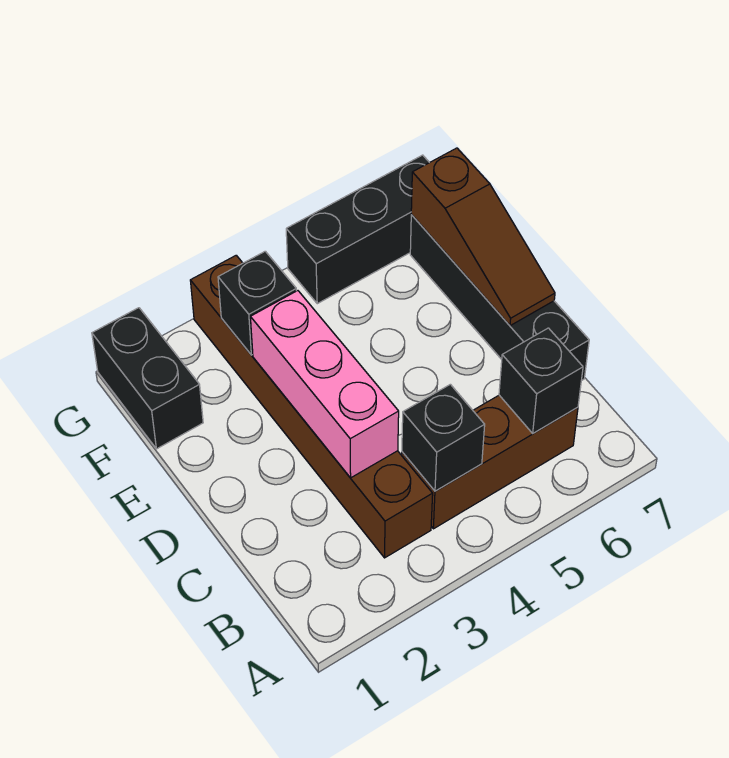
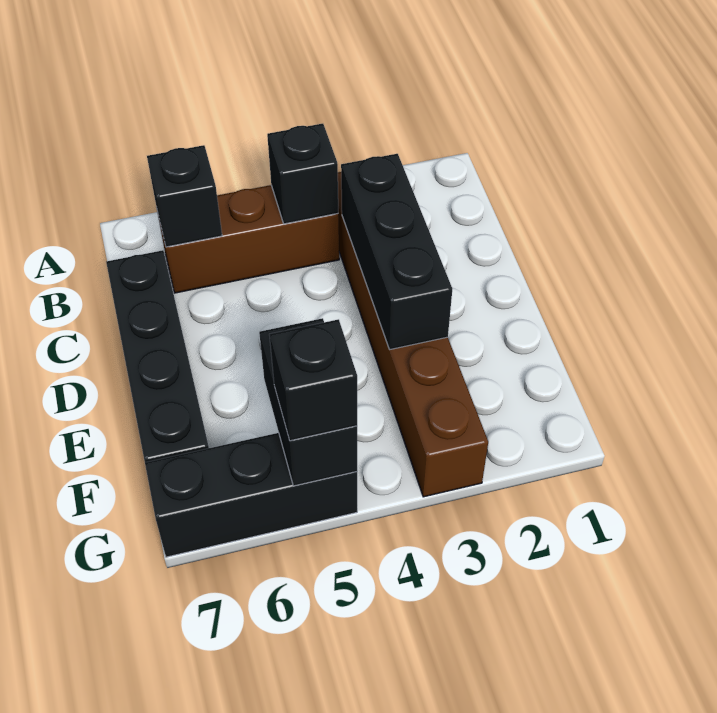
pink brick C3:E3 level 2 -> black brick C3:E3 level 2
brown slope D7:F7 level 2 top F -> none
black brick F1:G1 level 1 -> black brick F5:G5 level 2
black brick F3 level 2 -> black brick G5 level 3

